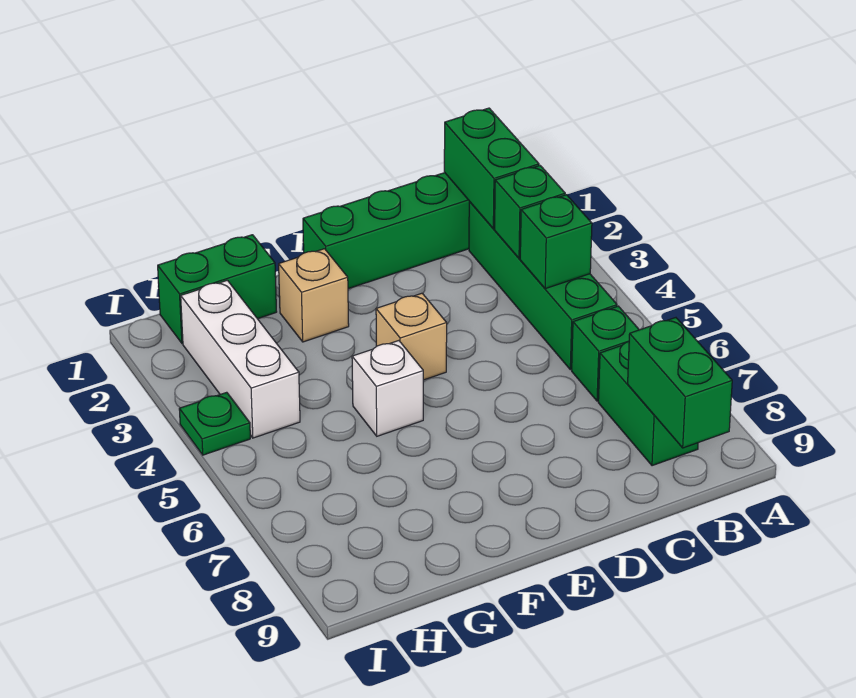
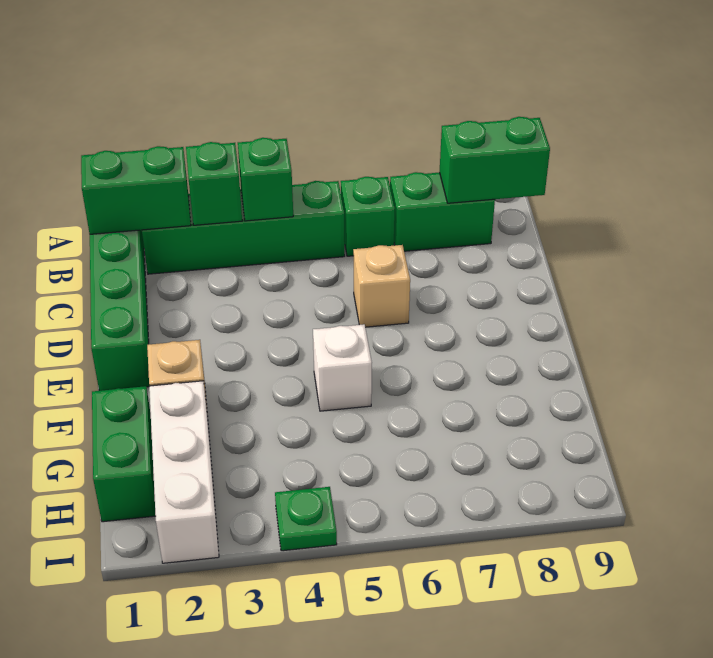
tan brick E4 level 1 -> tan brick D6 level 1
white brick H2:H4 level 1 -> white brick G2:I2 level 1

